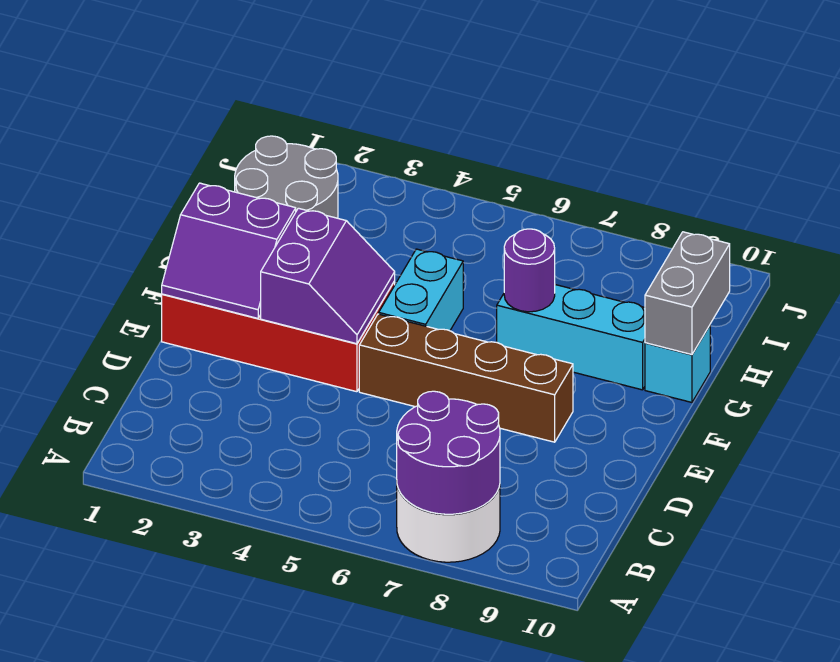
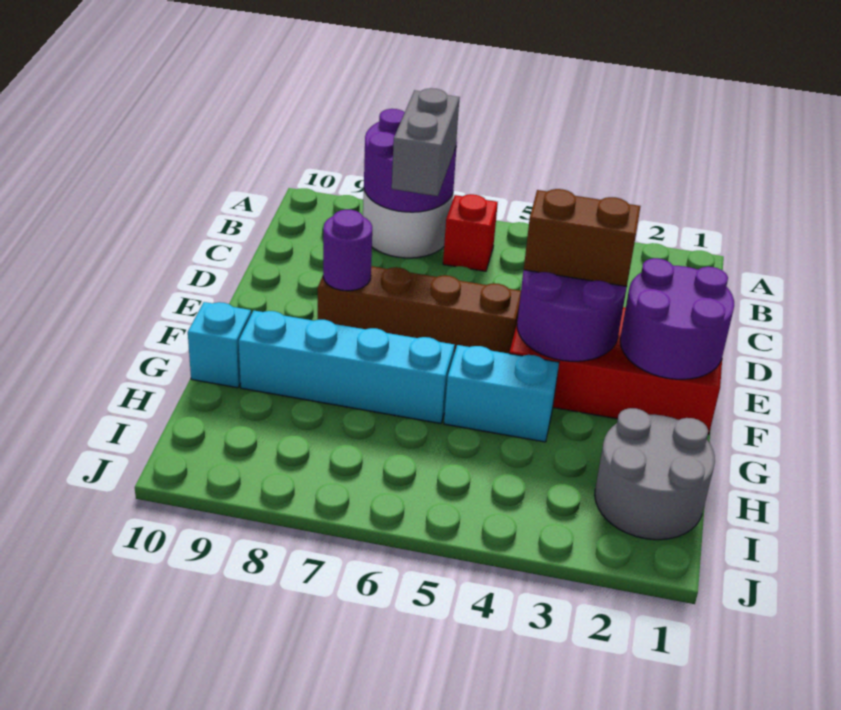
none -> red brick B6 level 1
purple slope E1:F2 level 2 top F -> purple round brick E1:F2 level 2
purple slope E3:F4 level 2 top 3 -> purple round brick E3:F4 level 2
none -> brown brick E3:E4 level 3
cyan brick F5:G5 level 1 -> cyan brick G4:G5 level 1
cyan brick G7:G9 level 1 -> cyan brick G6:G9 level 1
purple round brick G7 level 2 -> purple round brick E8 level 2
grey brick G10:H10 level 2 -> grey brick B7:C7 level 3

